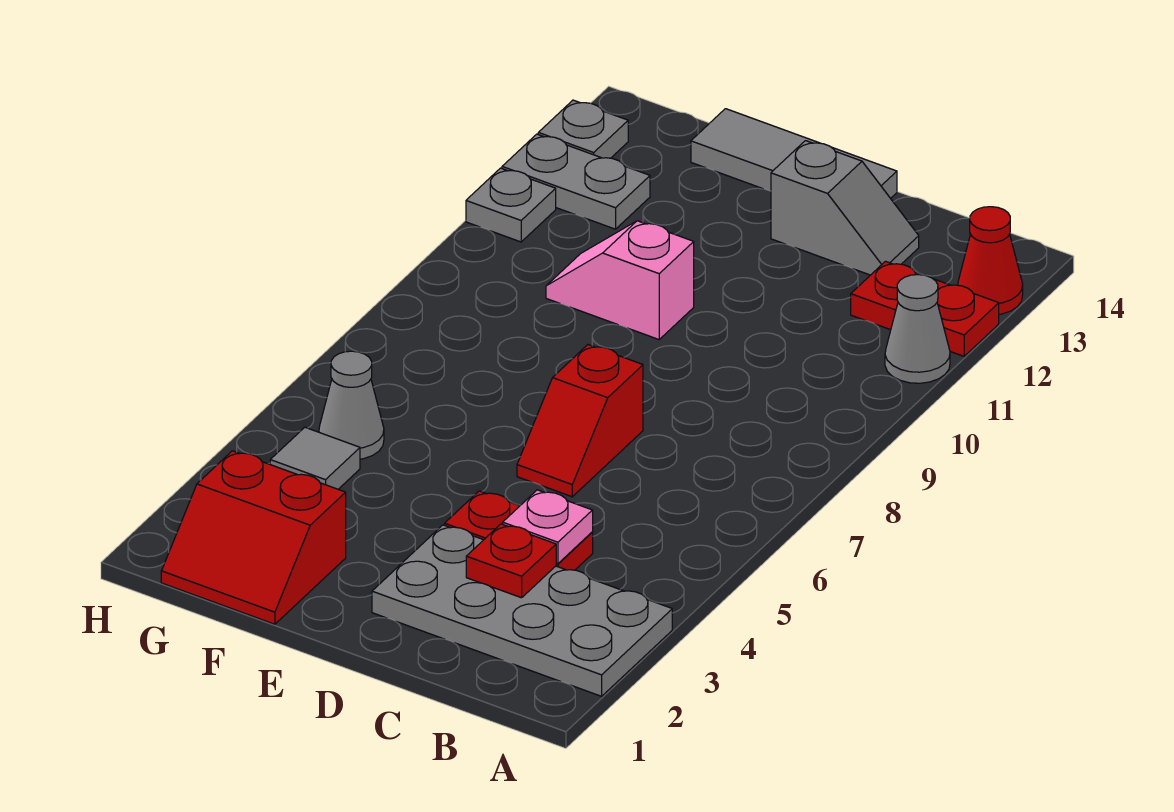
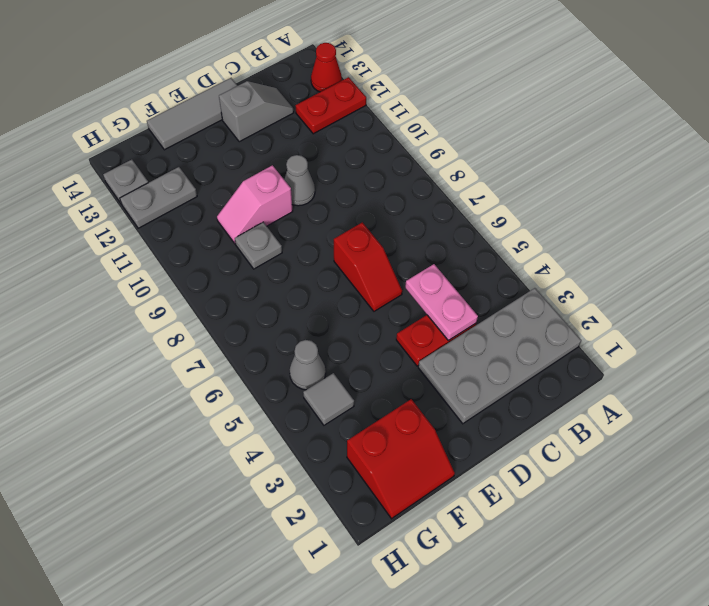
grey cone A11 level 1 -> grey cone D10 level 1
red plate C3 level 2 -> none
pink plate C4 level 2 -> pink plate C4:C5 level 2
grey plate H11 level 1 -> grey plate F9 level 1

